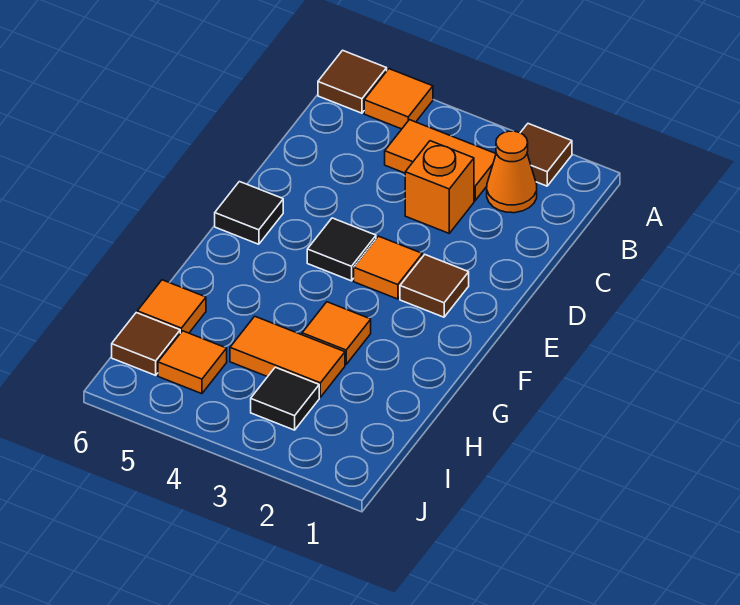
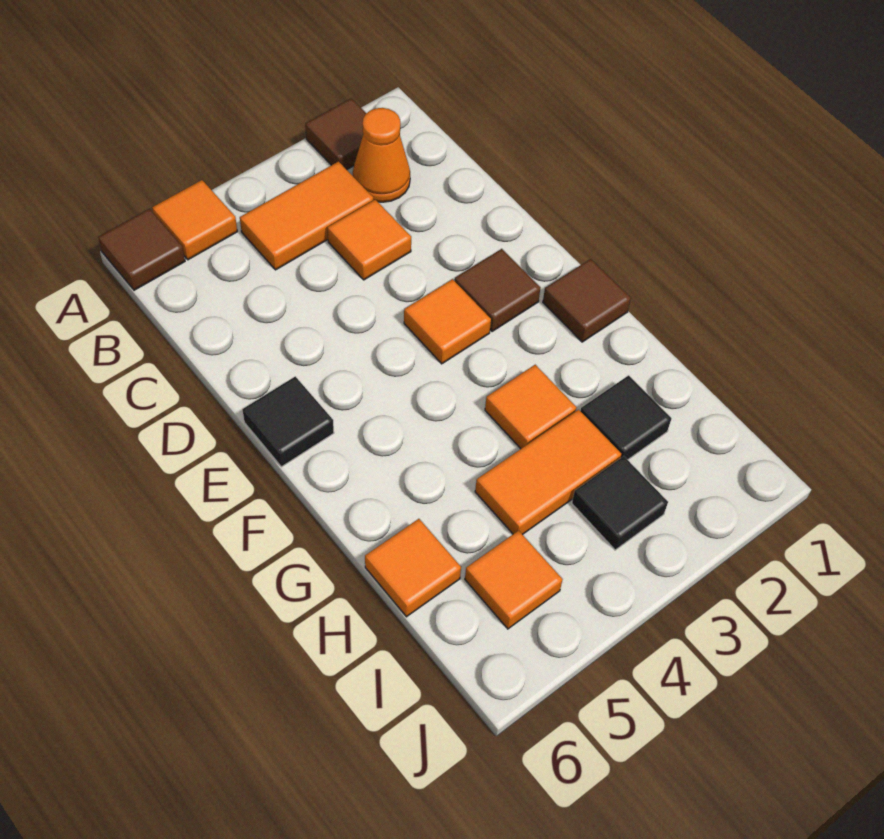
orange brick C3 level 1 -> orange tile C3 level 1
black tile E4 level 1 -> black tile H2 level 1
brown tile I6 level 1 -> brown tile F1 level 1

